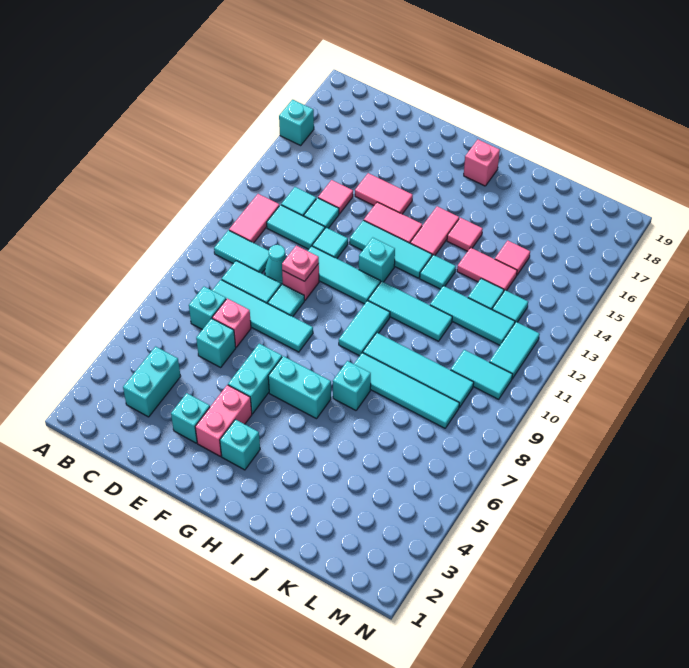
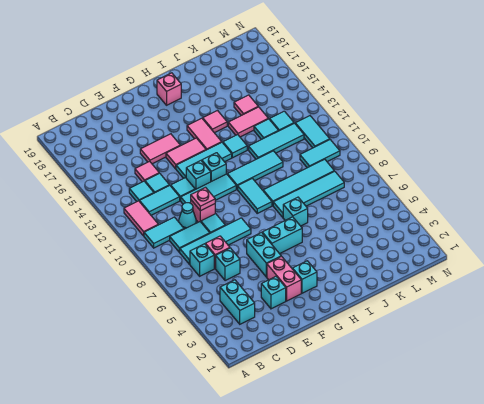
cyan brick A16 level 1 -> cyan brick F12 level 1

